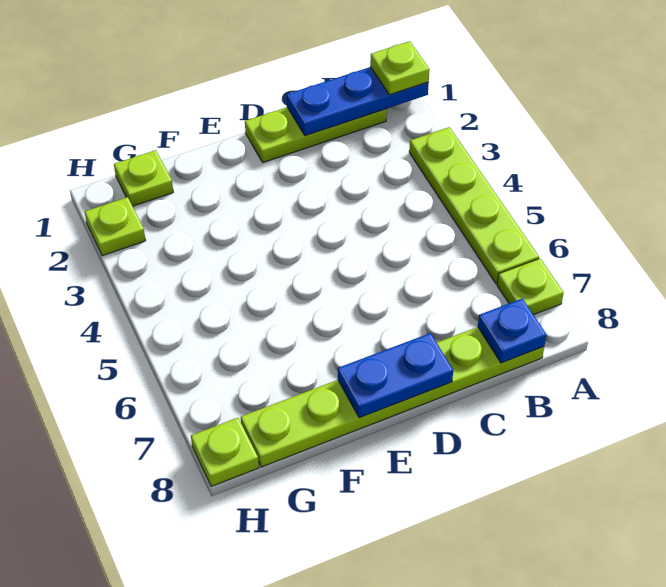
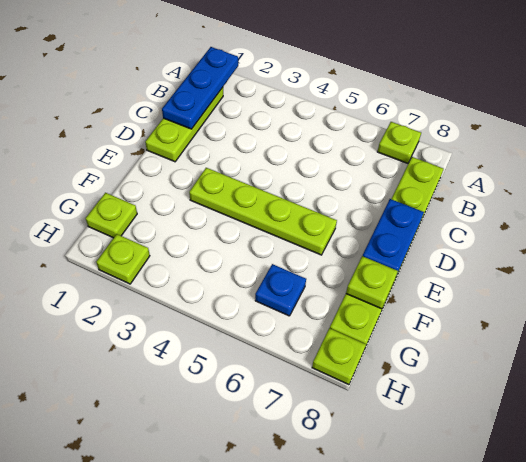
lime plate A1 level 3 -> lime plate F8 level 2
lime plate A3:A6 level 1 -> lime plate E3:E6 level 1
blue plate B8 level 2 -> blue plate G6 level 1

